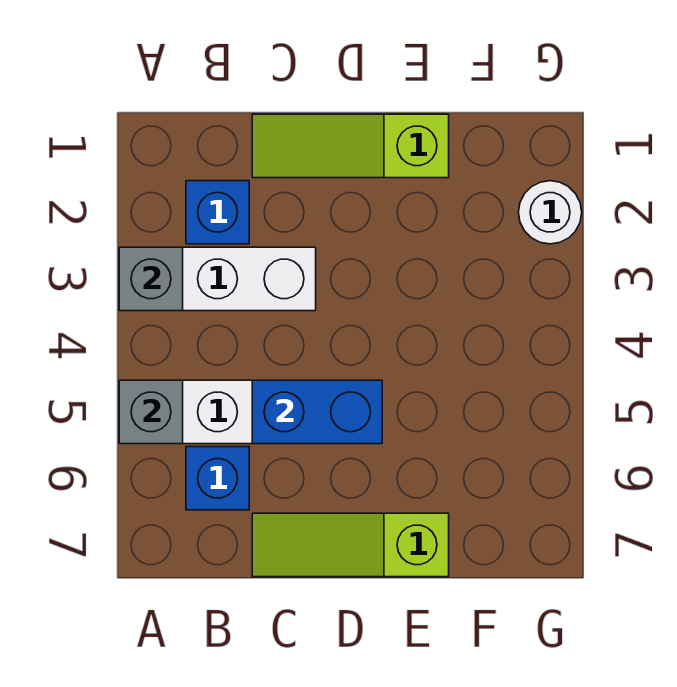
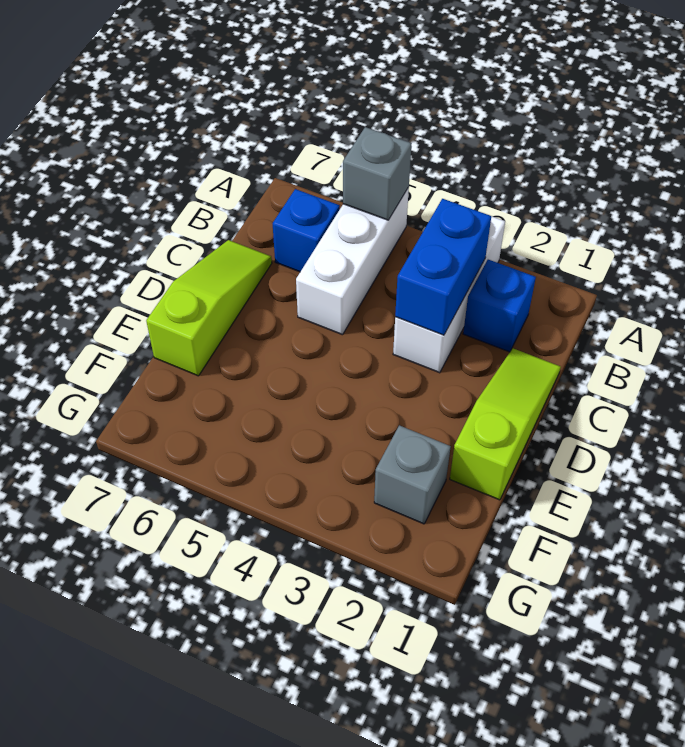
grey brick A3 level 2 -> grey brick F2 level 1
blue brick C5:D5 level 2 -> blue brick B3:C3 level 2
white round brick G2 level 1 -> none

